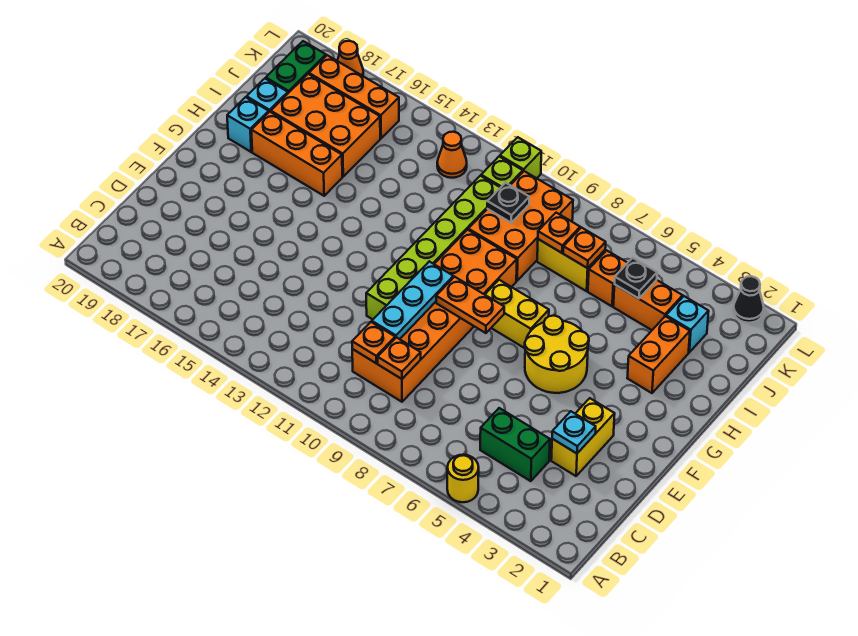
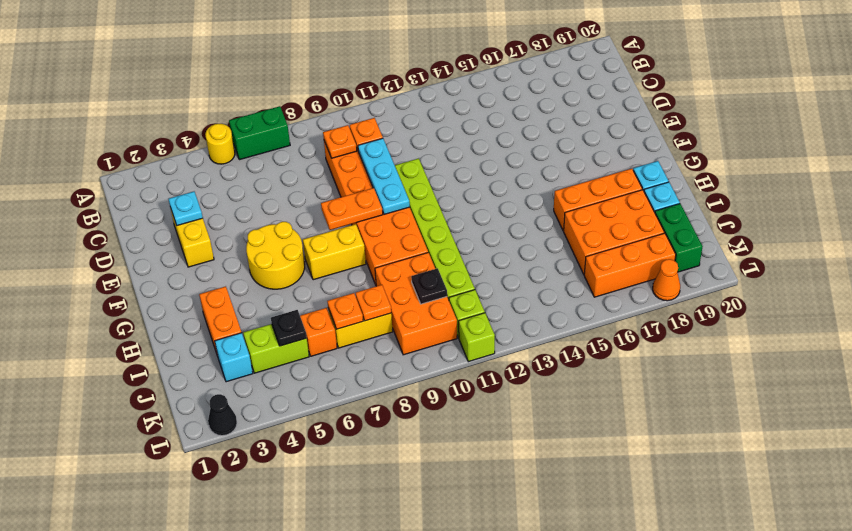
green brick C4:C5 level 1 -> green brick A6:A7 level 1
orange brick J4:J5 level 1 -> lime brick J4:J5 level 1
orange cone K13 level 1 -> none

